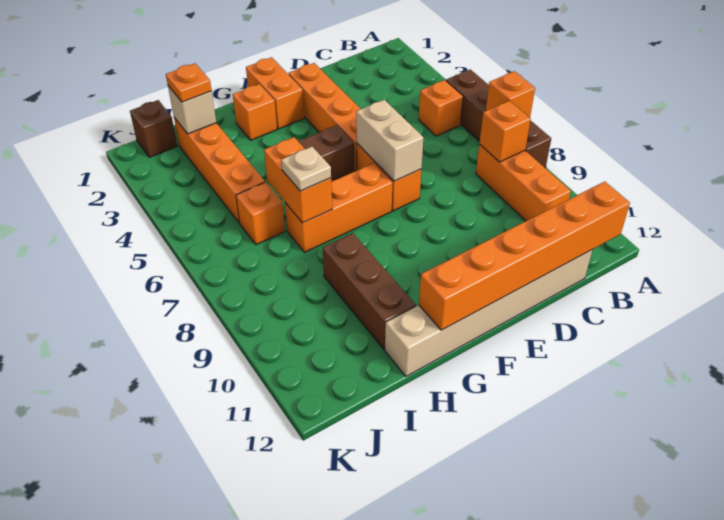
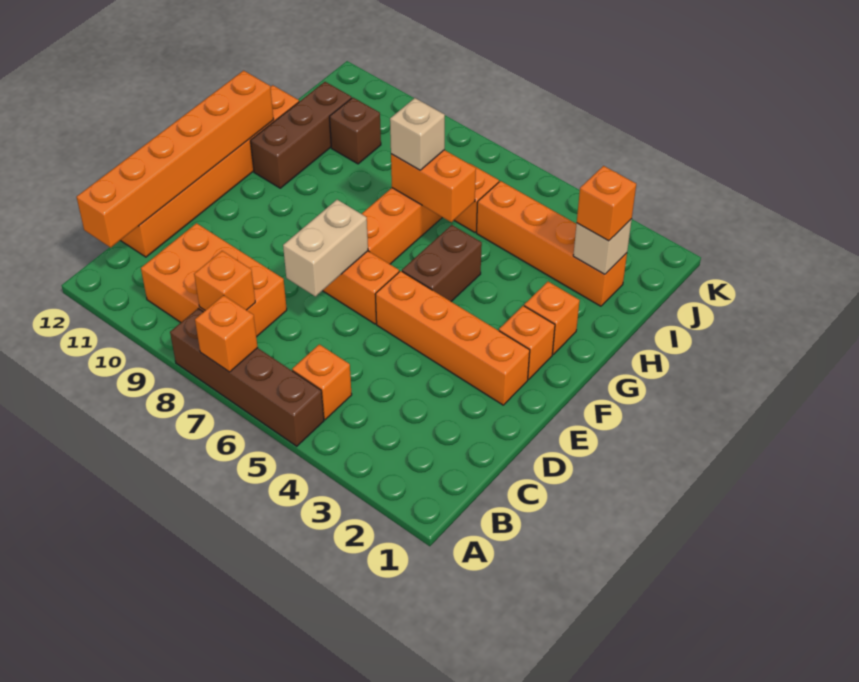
orange brick B8:B10 level 1 -> orange brick B8:C10 level 1
tan brick C12:H12 level 1 -> orange brick C12:H12 level 1
tan brick E6:E7 level 2 -> tan brick D7:E7 level 2
orange brick F1:F2 level 1 -> orange brick F2 level 1
tan plate H7 level 3 -> tan brick H7 level 3
brown brick H9:H11 level 1 -> brown brick G11:I11 level 1
orange plate I2 level 3 -> orange brick I2 level 3
brown brick J1 level 1 -> brown brick I10 level 1

